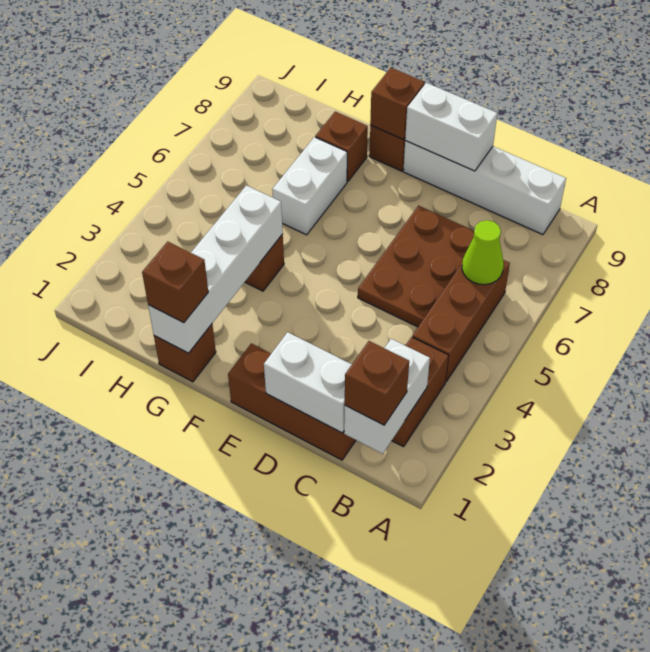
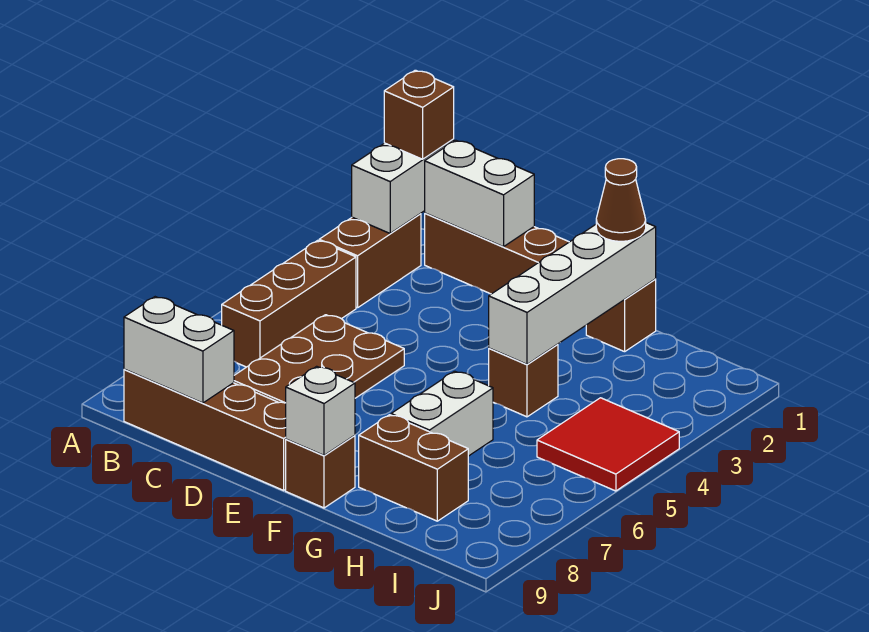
lime cone B6 level 2 -> none
white brick B9:E9 level 1 -> brown brick B9:E9 level 1
white brick D9:E9 level 2 -> white brick B9:C9 level 2
brown brick F9 level 2 -> white brick F9 level 2
brown brick G1 level 3 -> brown cone G1 level 3
brown brick G8 level 1 -> brown brick G8:H8 level 1
none -> red tile I4:J5 level 1

